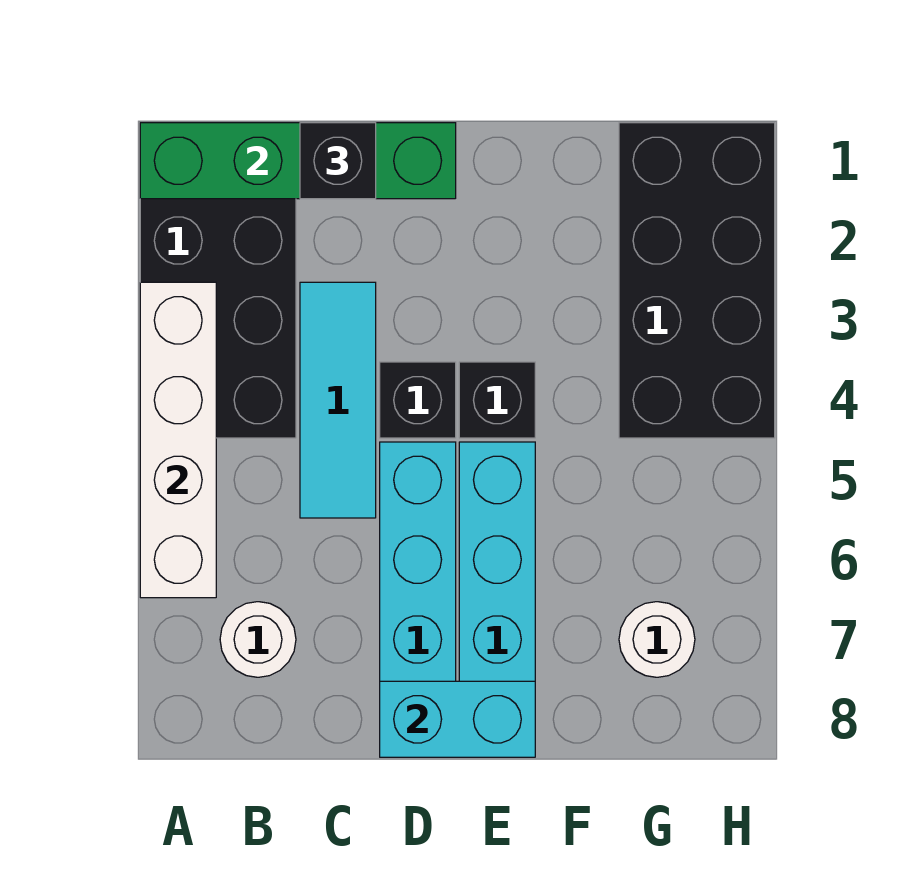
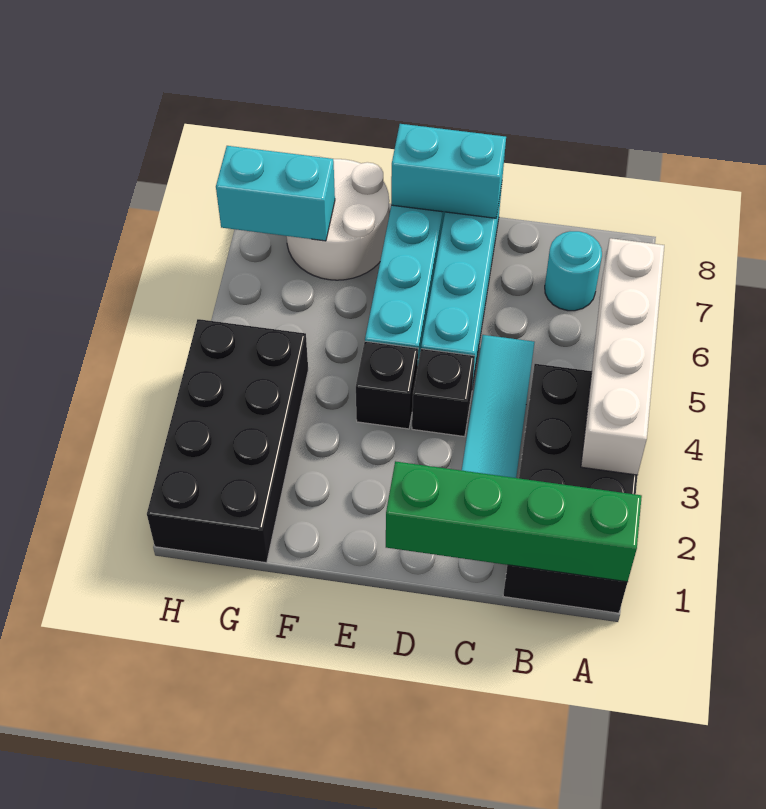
white round brick B7 level 1 -> cyan round brick B7 level 1
black brick C1 level 3 -> none
white round brick G7 level 1 -> white round brick F7:G8 level 1
none -> cyan brick G7:H7 level 2

